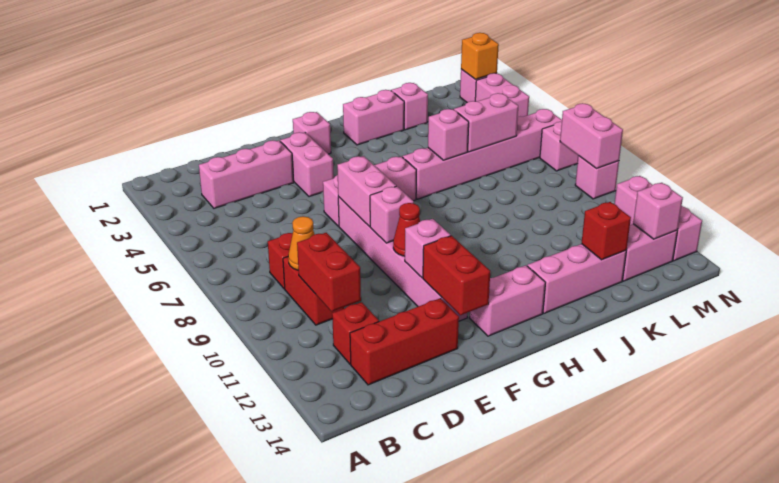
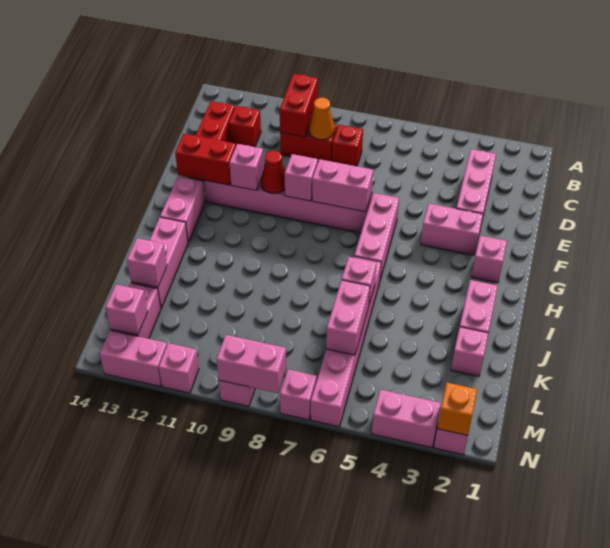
red brick C10:C11 level 2 -> red brick B10:C10 level 2
red brick K13 level 2 -> pink brick K13 level 2

